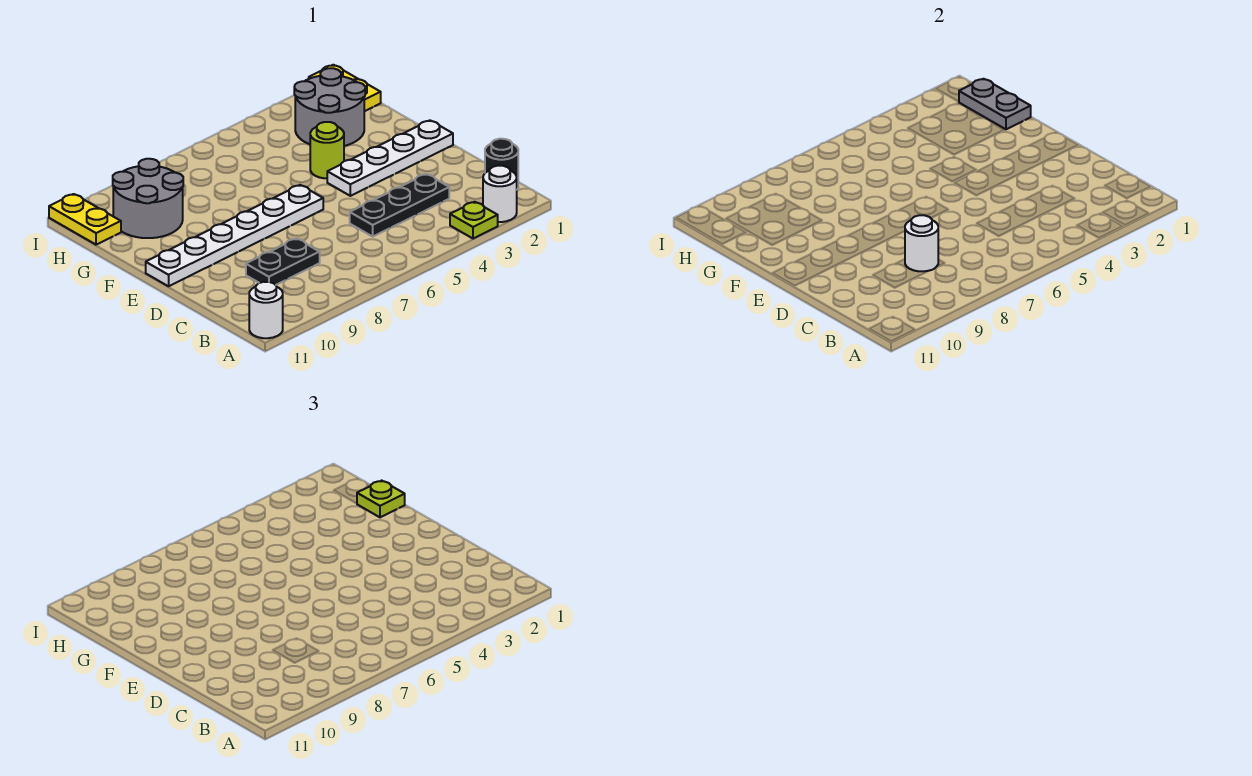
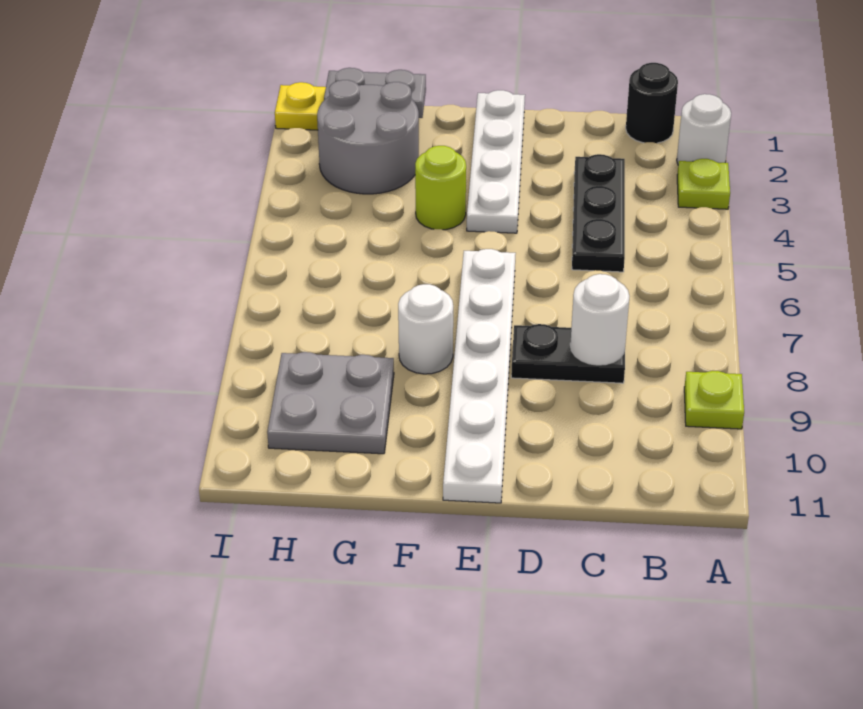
white round brick A11 level 1 -> white round brick F8 level 1
black plate C8:C9 level 1 -> black plate C8:D8 level 1
lime plate G1 level 3 -> lime plate A9 level 1
grey round brick G9:H10 level 1 -> grey plate G9:H10 level 1
yellow plate H11:I11 level 1 -> none

